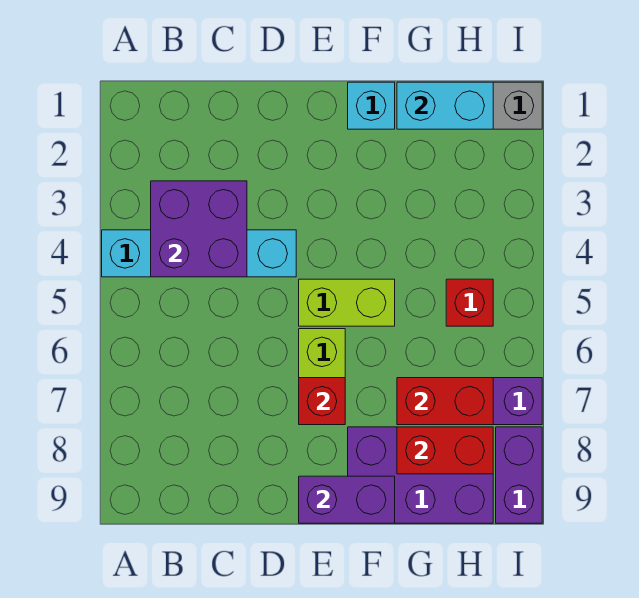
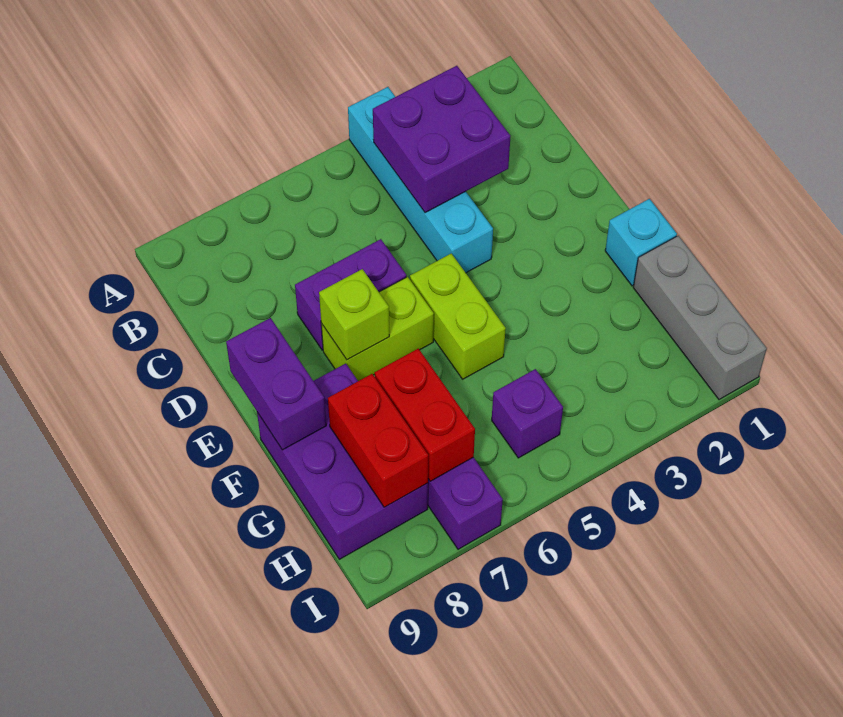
red brick E7 level 2 -> lime brick E7 level 2
cyan brick G1:H1 level 2 -> none
red brick H5 level 1 -> purple brick H5 level 1
purple brick I8:I9 level 1 -> purple brick D6:D7 level 1

